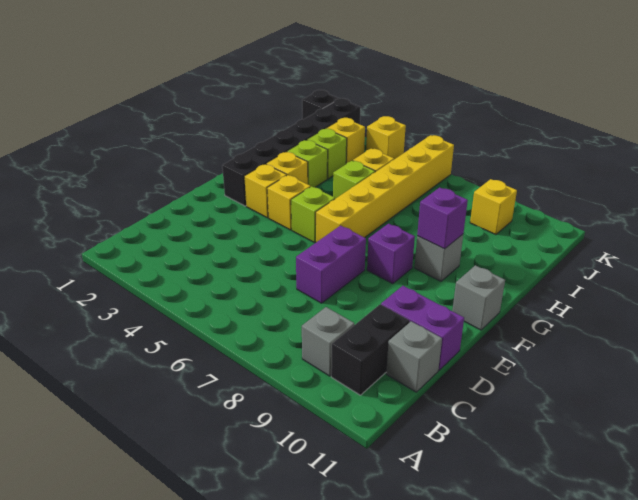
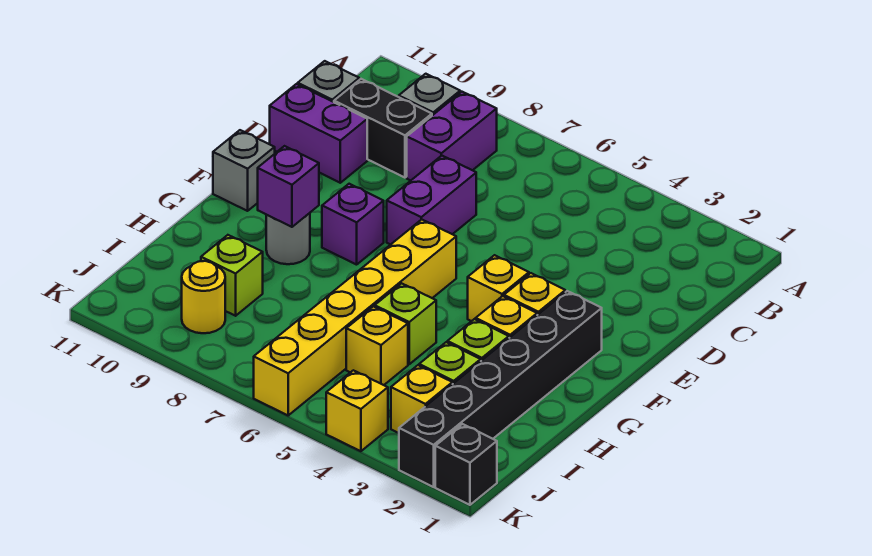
none -> purple brick B8:C8 level 1
black brick B10:C10 level 1 -> black brick C9:C10 level 1
lime brick F5 level 1 -> lime brick I9 level 1
grey brick G9 level 1 -> grey round brick G9 level 1
yellow brick J9 level 1 -> yellow round brick J9 level 1

